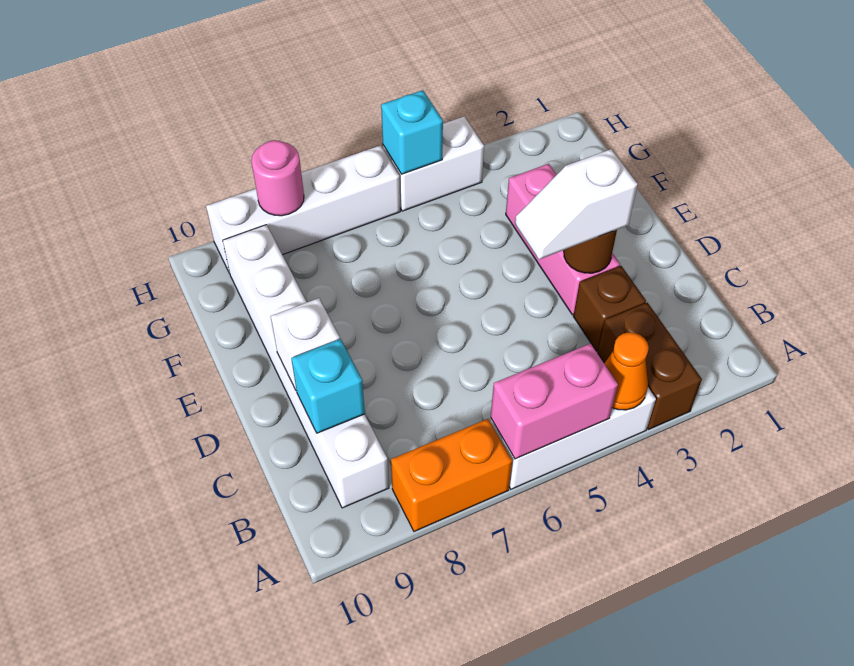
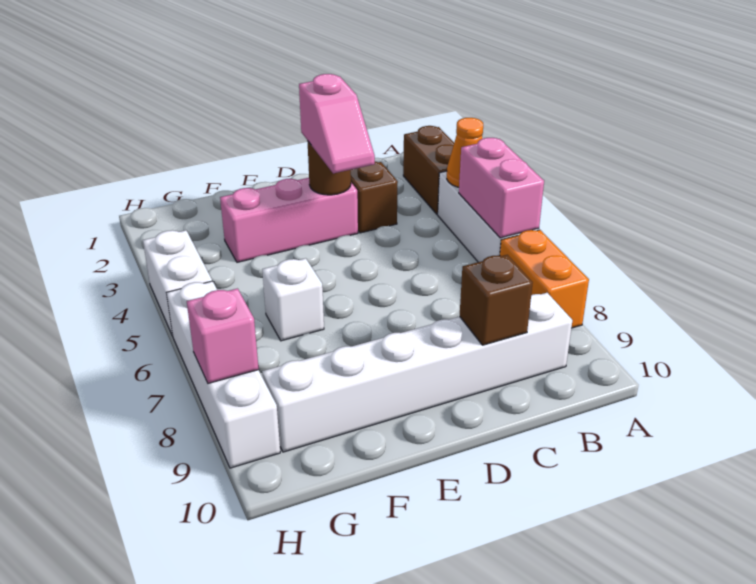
brown brick A3:B3 level 1 -> brown brick A2:A3 level 1
cyan brick C9 level 2 -> brown brick C9 level 2
white slope D3:D4 level 3 top 3 -> pink slope D3:D4 level 3 top 3
white brick D9 level 2 -> white brick F6 level 1
cyan brick H5 level 2 -> none
pink round brick H8 level 2 -> pink brick H8 level 2

